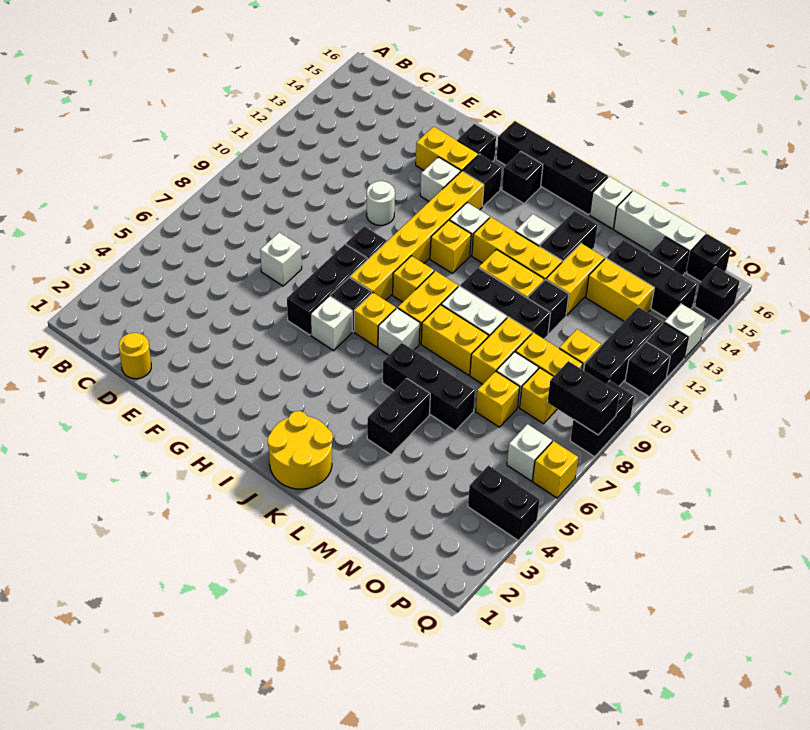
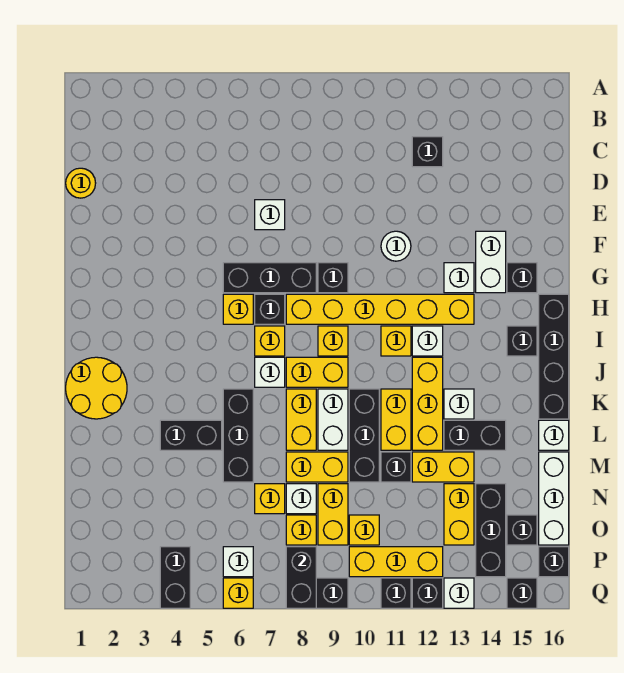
yellow brick F14:G14 level 1 -> white brick F14:G14 level 1
white brick H6 level 1 -> yellow brick H6 level 1
black brick H14 level 1 -> black brick C12 level 1
black brick P10:P12 level 1 -> yellow brick P10:P12 level 1

